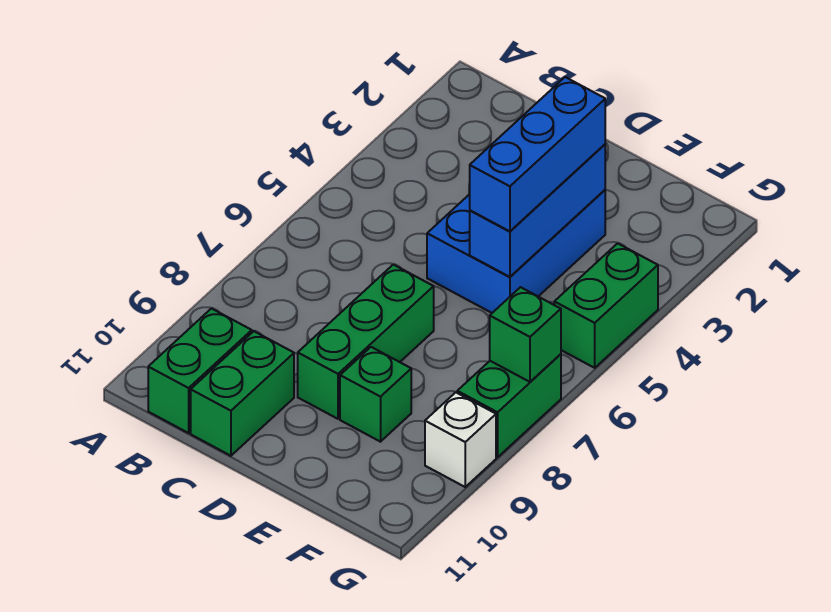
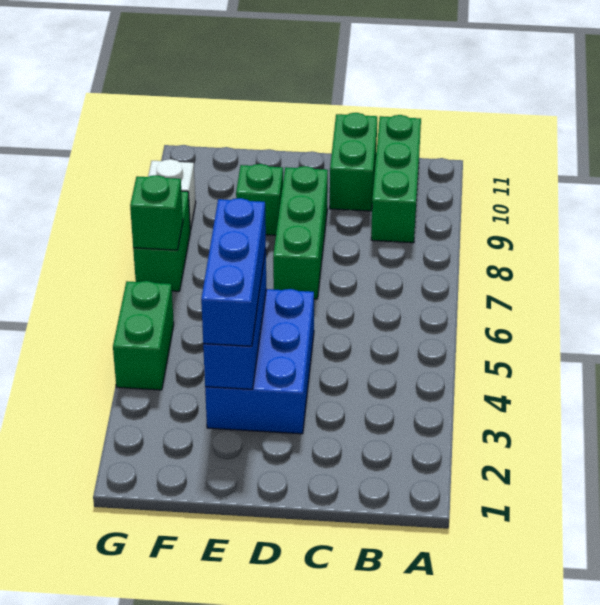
green brick B10:B11 level 1 -> green brick B9:B11 level 1

